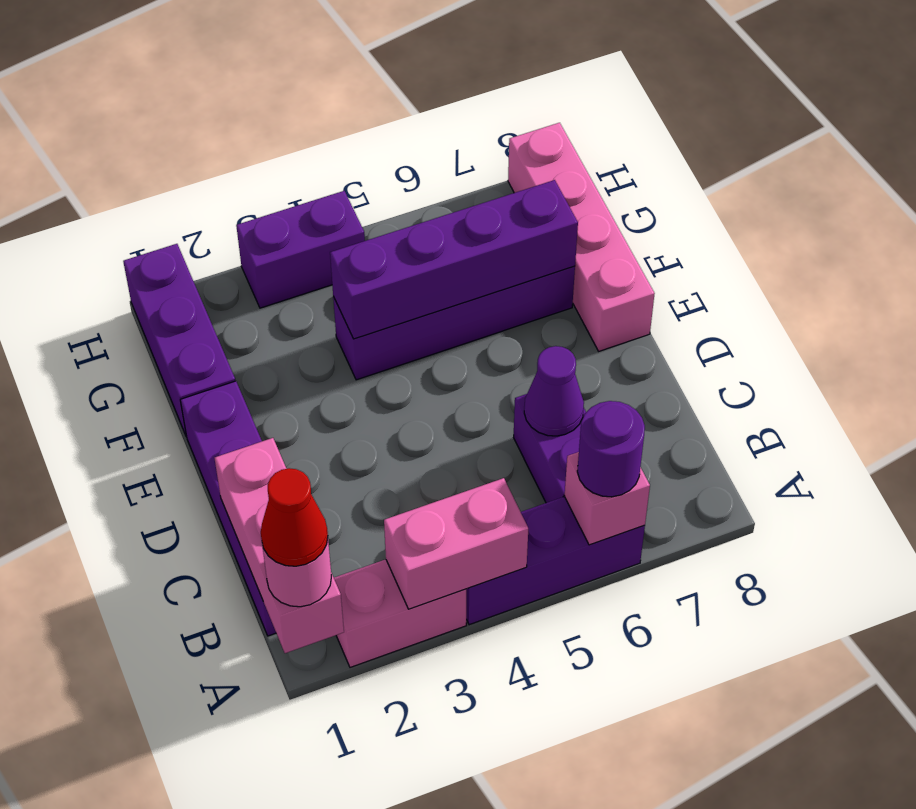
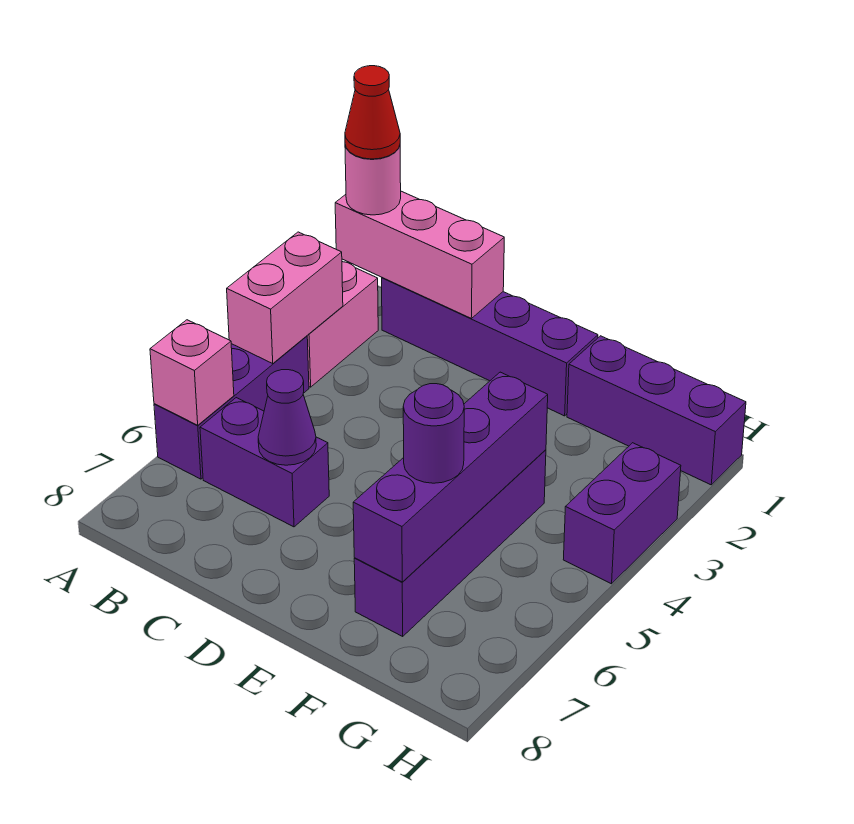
purple round brick A6 level 3 -> purple round brick F6 level 3
pink brick E8:H8 level 1 -> none

